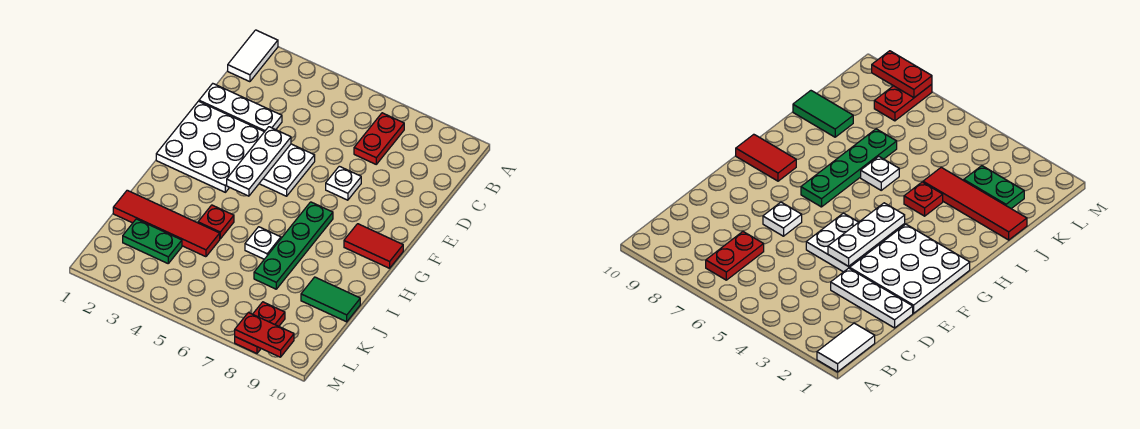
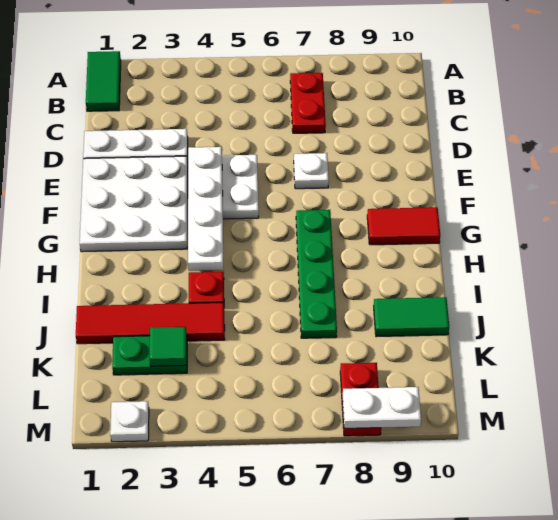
white tile A1:B1 level 1 -> green tile A1:B1 level 1
white plate E4:G4 level 2 -> white plate E4:H4 level 2
white plate I6 level 1 -> white plate M2 level 1
none -> green tile K3 level 2
red plate M8:M9 level 2 -> white plate M8:M9 level 2

